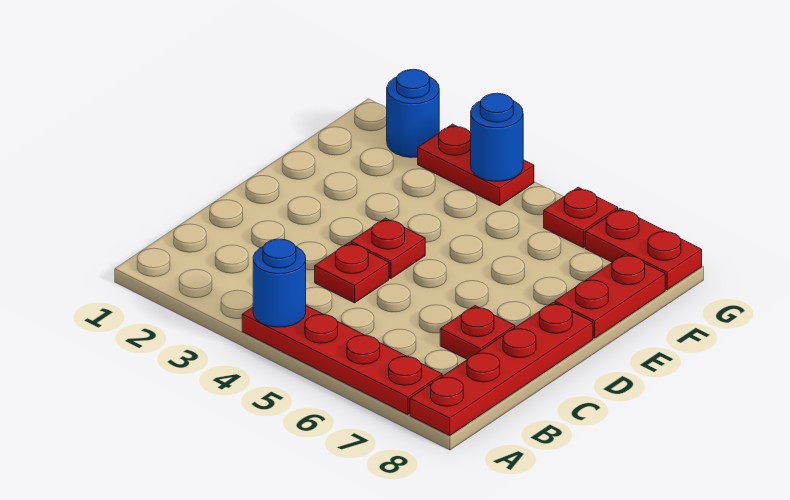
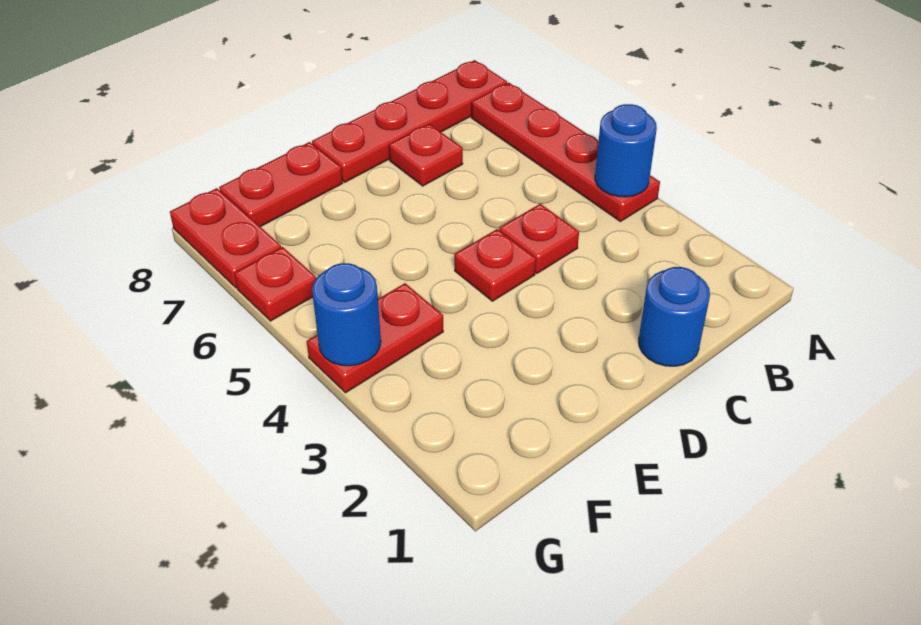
blue round brick G2 level 1 -> blue round brick C1 level 1
red plate G3:G4 level 1 -> red plate F4:G4 level 1

